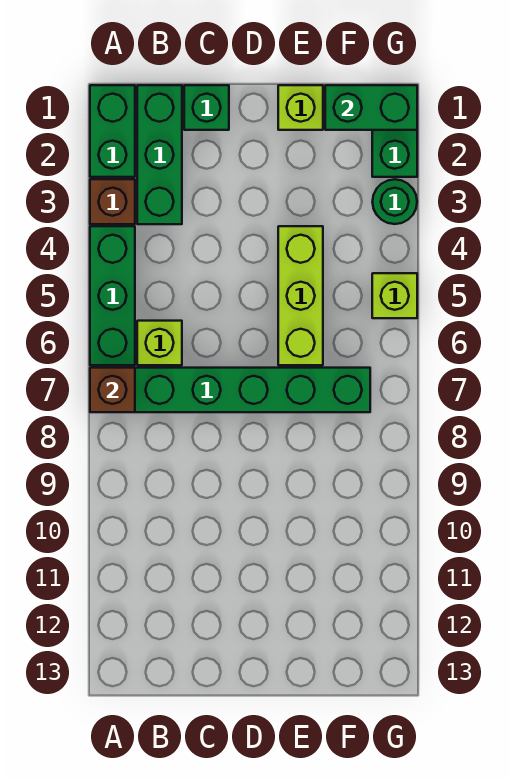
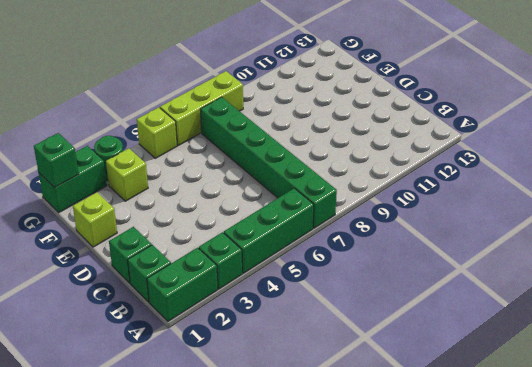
brown brick A3 level 1 -> green brick A3 level 1
brown brick A7 level 2 -> none
green brick B1:B3 level 1 -> green brick B1 level 1
lime brick B6 level 1 -> lime brick F3 level 1
lime brick E4:E6 level 1 -> lime brick G6:G8 level 1
green brick F1:G1 level 2 -> green brick G1 level 2

